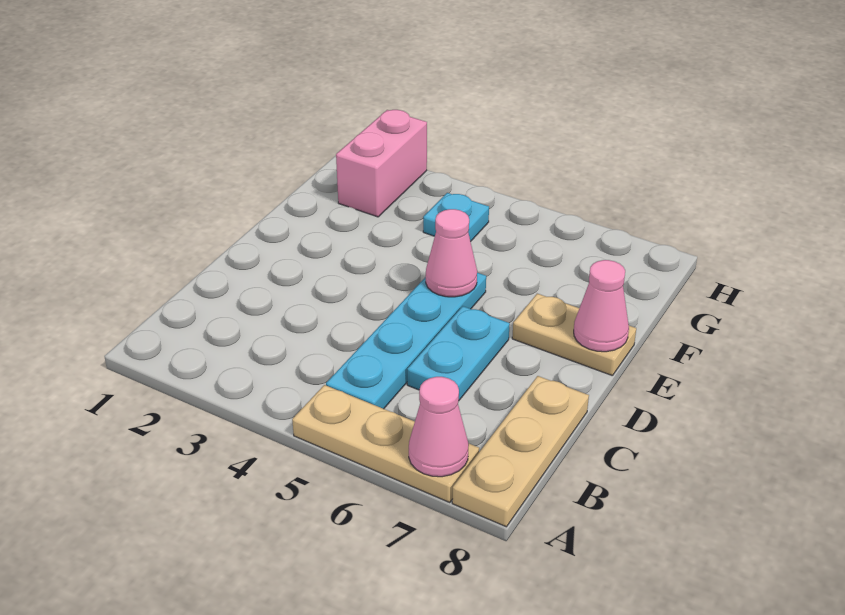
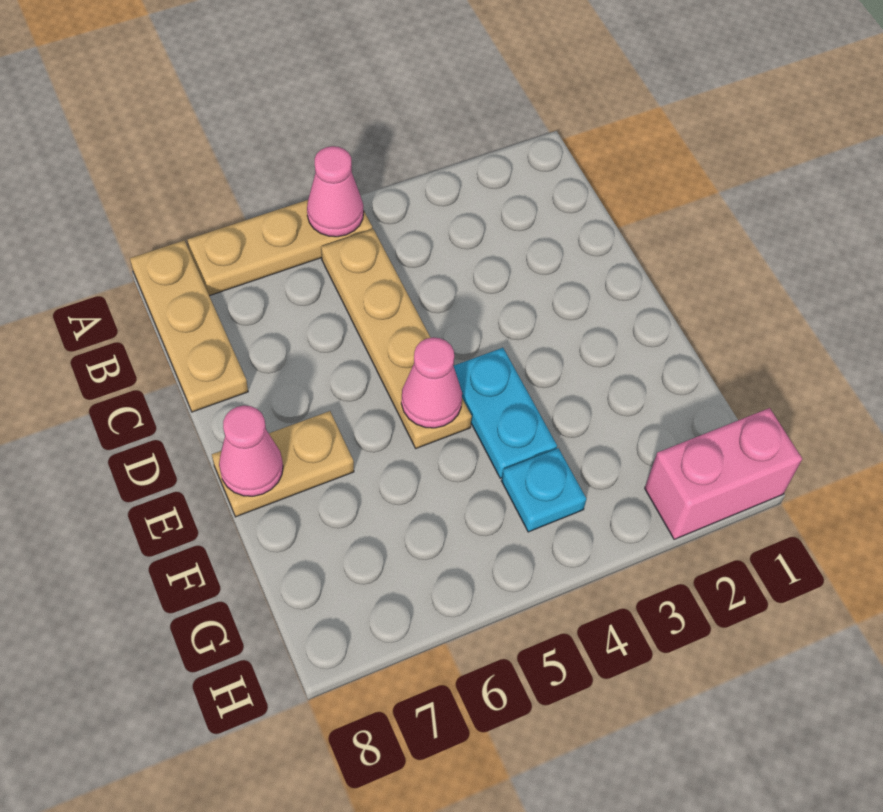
pink cone A7 level 2 -> pink cone A5 level 2
cyan plate B5:E5 level 1 -> tan plate B5:E5 level 1
cyan plate C6:D6 level 1 -> cyan plate E4:F4 level 1
pink brick G2:H2 level 1 -> pink brick H1:H2 level 1

